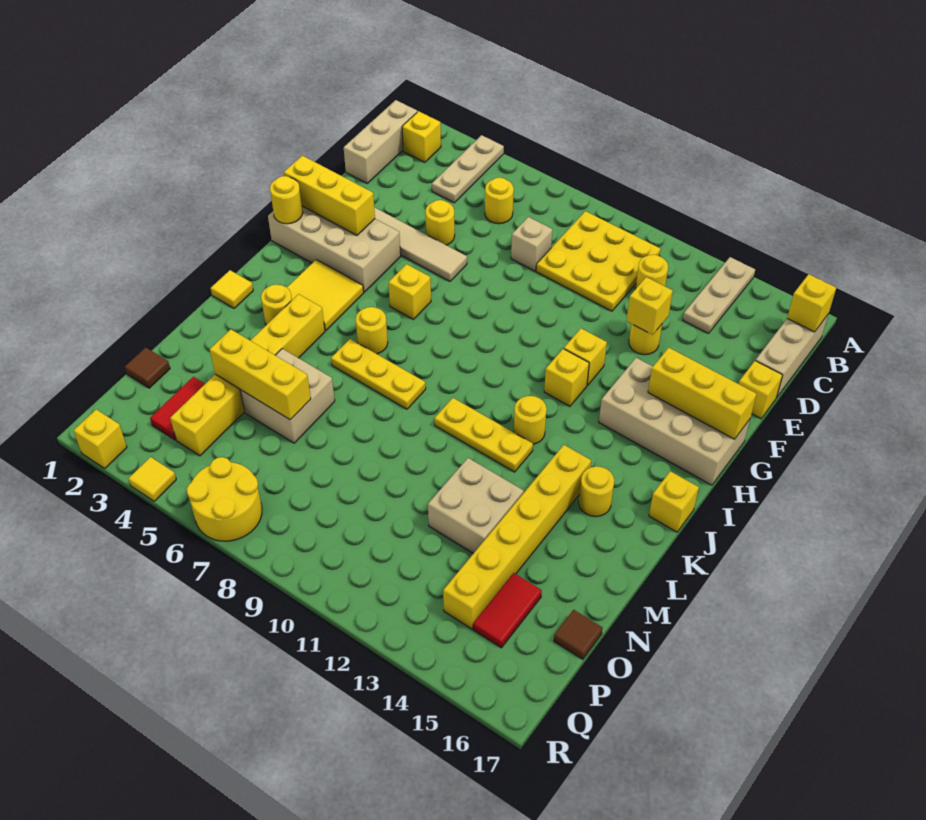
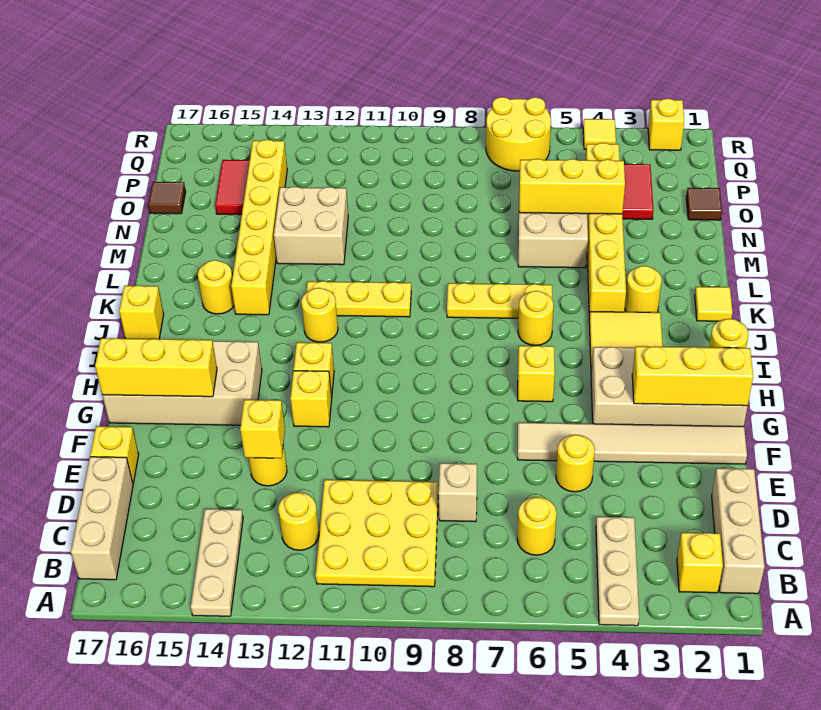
yellow brick B17 level 2 -> none

